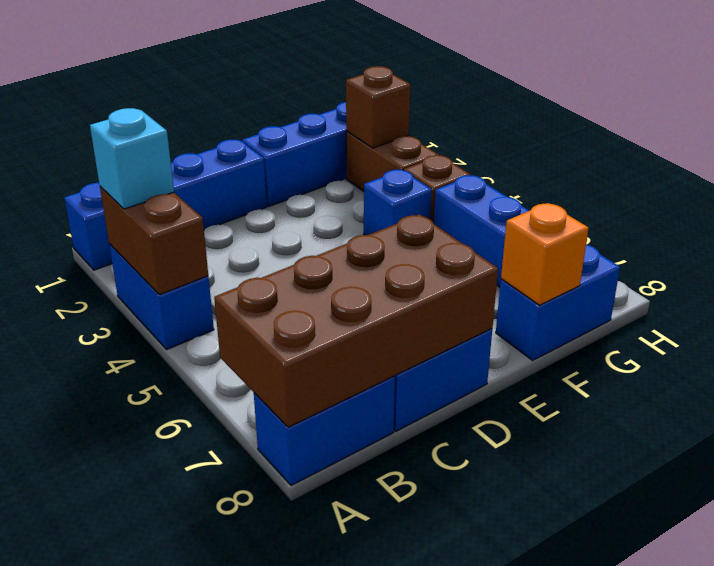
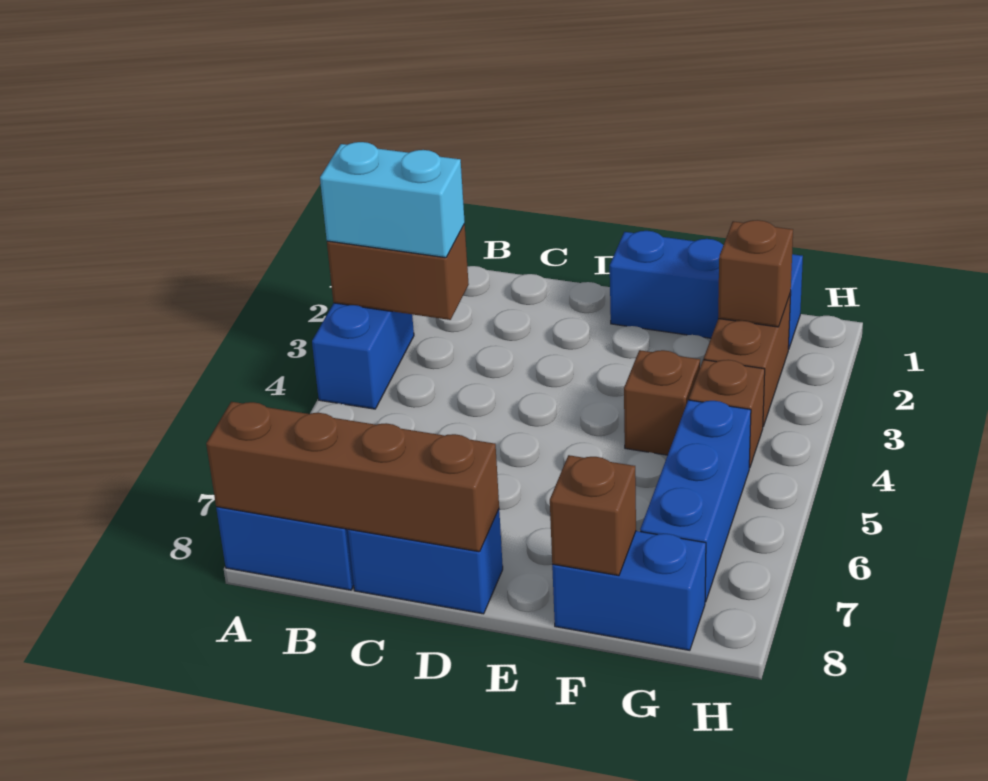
blue brick A1:D1 level 1 -> none
brown brick A3:A4 level 2 -> brown brick A3:B3 level 2
cyan brick A3 level 3 -> cyan brick A3:B3 level 3
brown brick A7:D8 level 2 -> brown brick A8:D8 level 2
blue brick F4 level 1 -> brown brick F4 level 1
orange brick F8 level 2 -> brown brick F8 level 2

